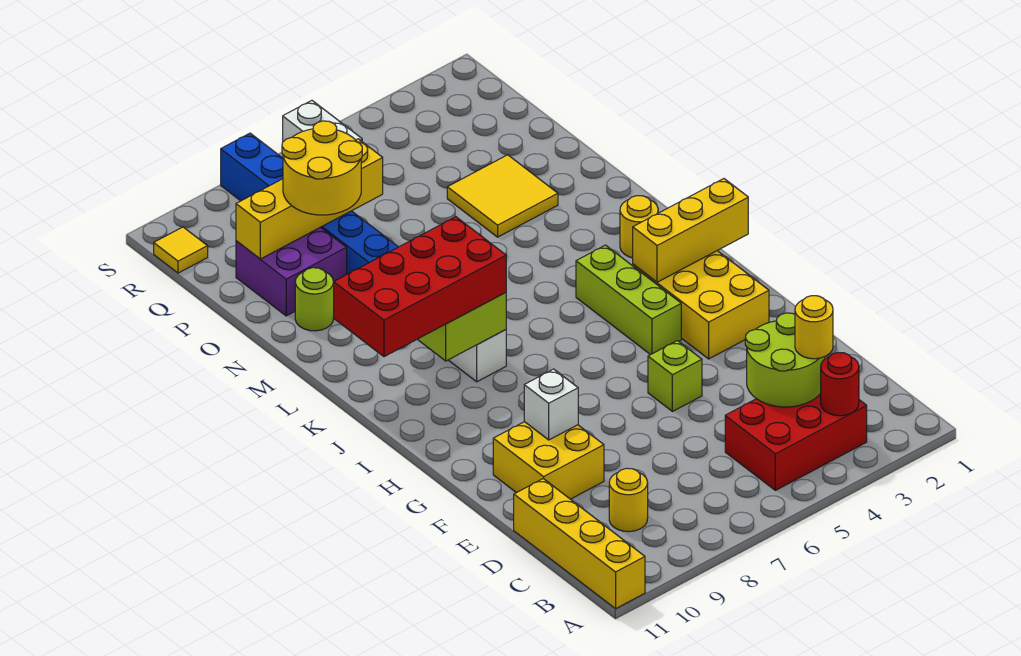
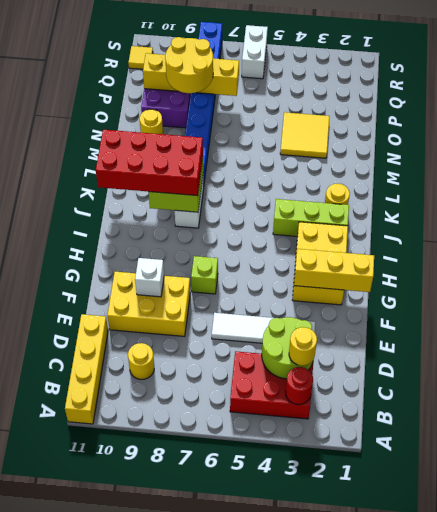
none -> white tile E3:E6 level 1
yellow brick E9:F10 level 1 -> yellow brick E8:F10 level 1
lime brick F5 level 1 -> lime brick G7 level 1
lime brick H4:J4 level 1 -> lime brick J2:J4 level 1
yellow brick I1:I3 level 2 -> yellow brick G1:G3 level 2
lime round brick N10 level 1 -> yellow round brick N10 level 1

